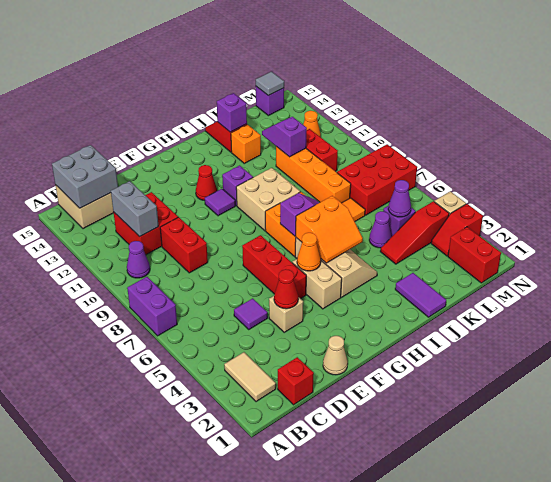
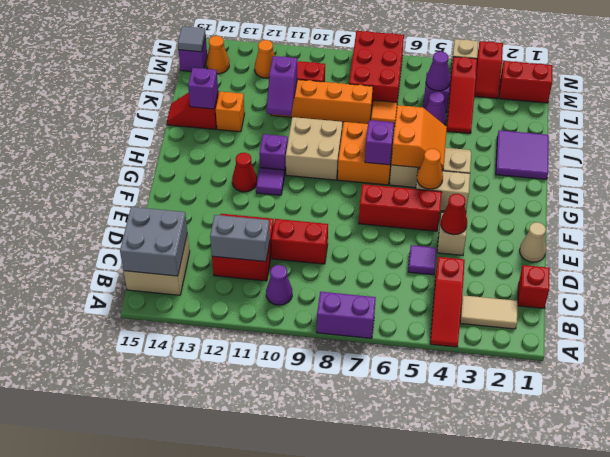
none -> red slope A4:C4 level 1 top C
purple tile J1:J2 level 1 -> purple tile I1:J2 level 1
purple slope K11:K12 level 2 top 11 -> purple slope J11:K11 level 2 top K
none -> orange cone M14 level 1

